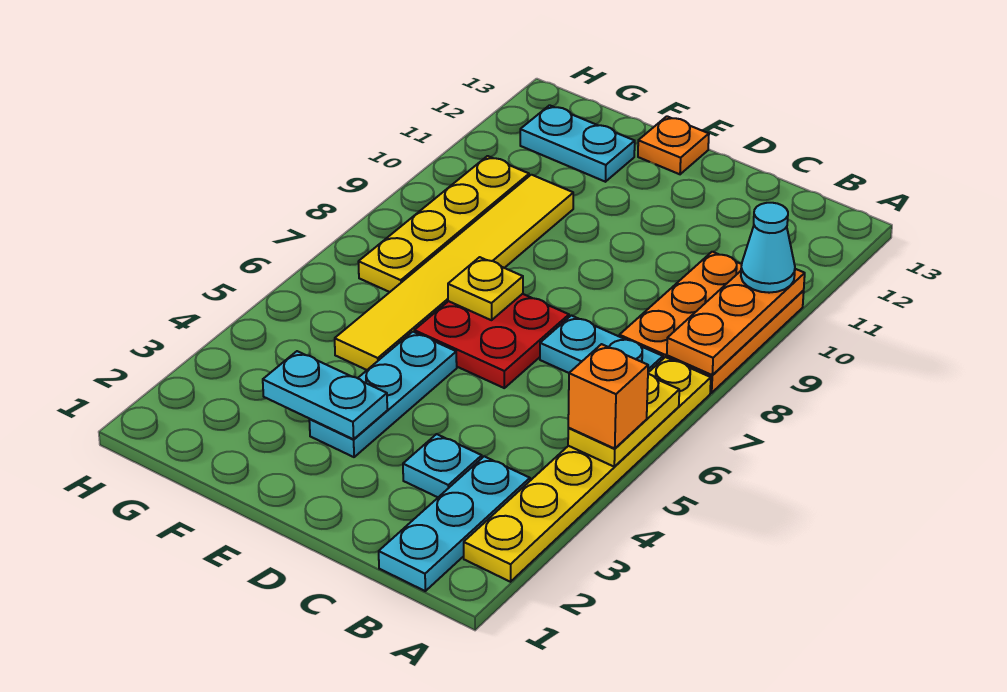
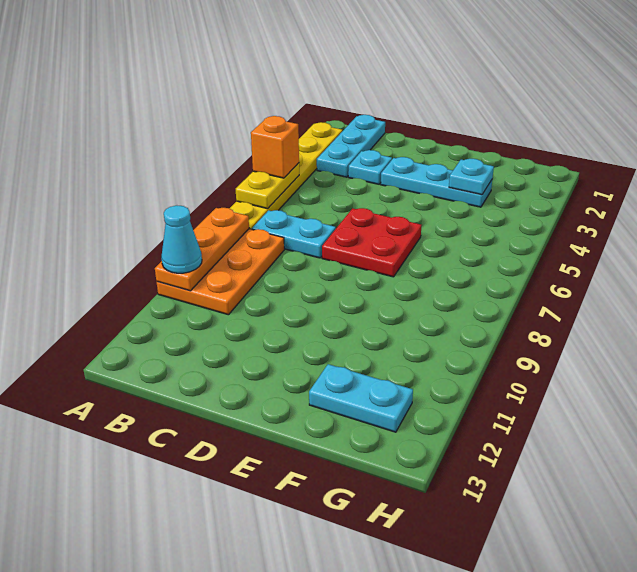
cyan plate E3:E5 level 1 -> cyan plate D3:F3 level 1
cyan plate E3:F3 level 2 -> cyan plate F3 level 2
yellow plate E7 level 2 -> none
orange plate E13 level 1 -> none
yellow tile F5:F10 level 1 -> none
yellow plate G7:G10 level 1 -> none

